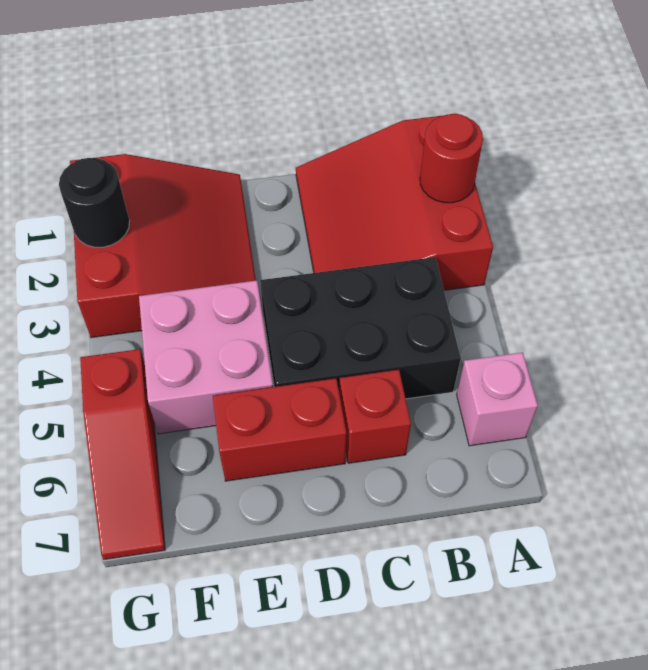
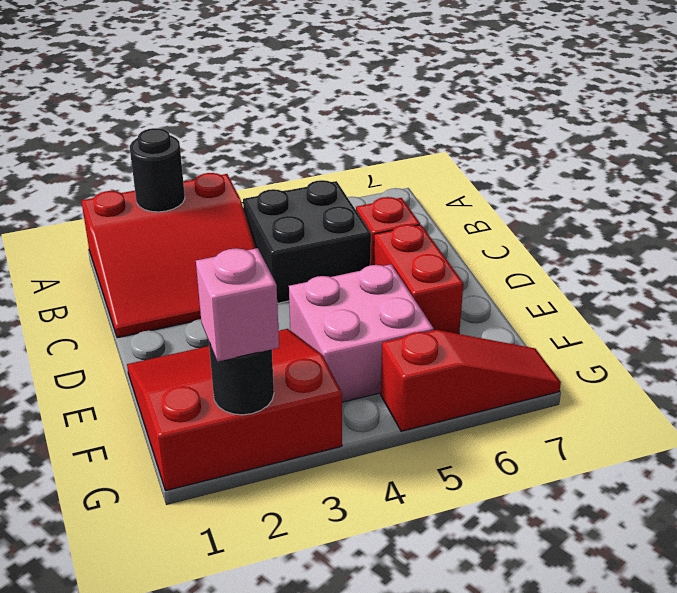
red round brick A2 level 2 -> black round brick A2 level 2
pink brick A6 level 1 -> pink brick G2 level 3
black brick B4:D5 level 1 -> black brick B4:C5 level 1

